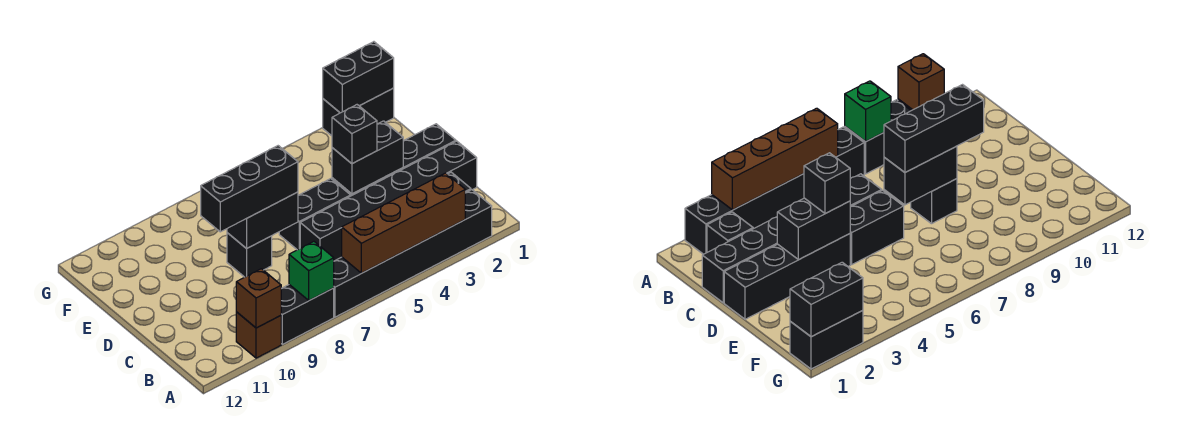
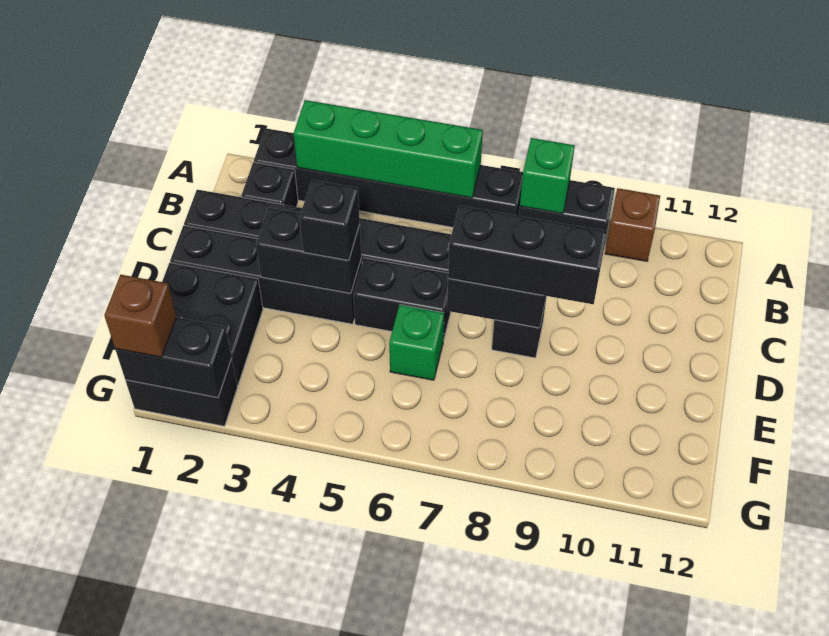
brown brick A3:A6 level 2 -> green brick A3:A6 level 2
brown brick A10 level 2 -> brown brick G1 level 3
none -> black brick E1:F2 level 1
none -> green brick E6 level 1

